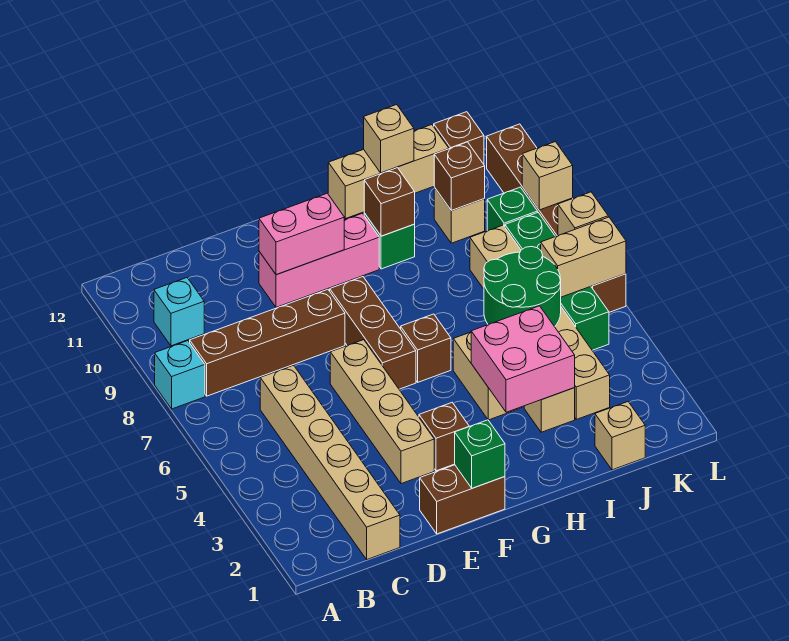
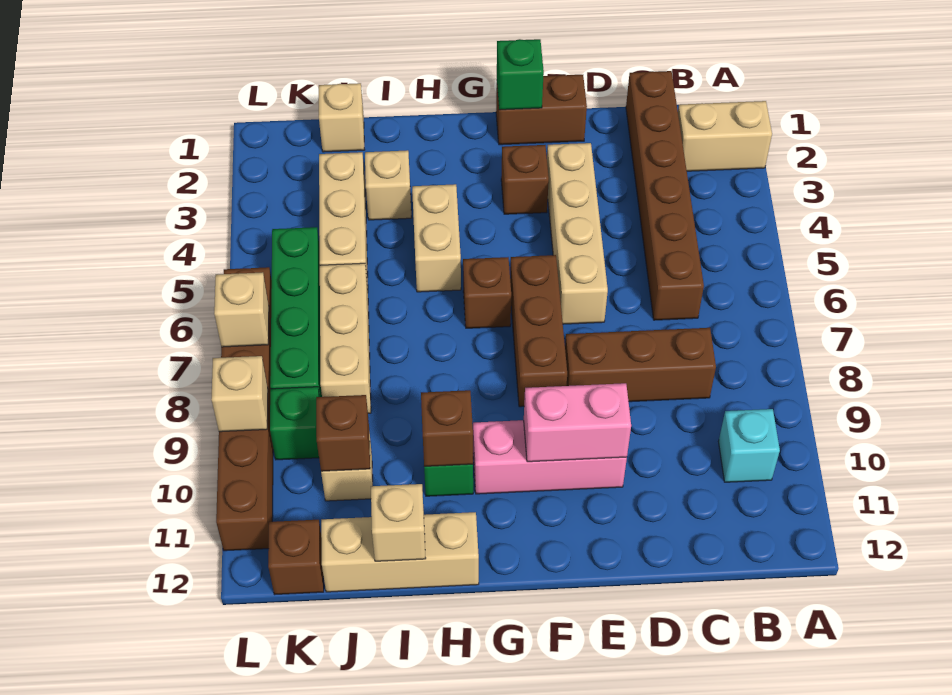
cyan brick A8 level 1 -> none
brown brick B8:E8 level 1 -> brown brick C8:E8 level 1
tan brick C1:C6 level 1 -> brown brick C1:C6 level 1
pink brick H3:I4 level 2 -> none
green round brick I5:J6 level 2 -> none
tan brick K6:L6 level 2 -> tan brick A2:B2 level 1

